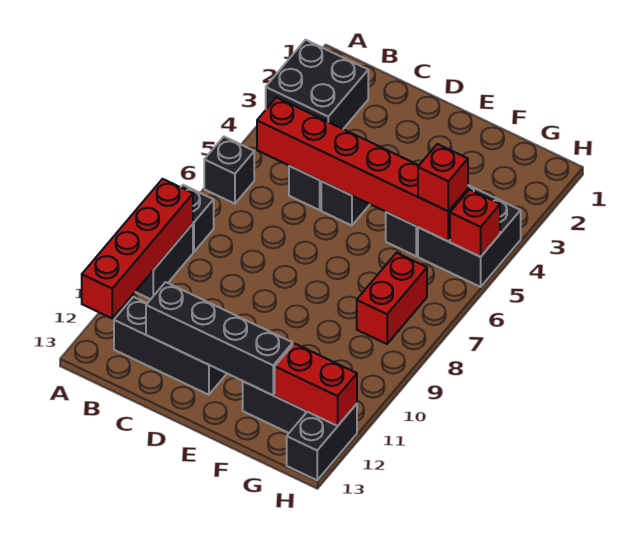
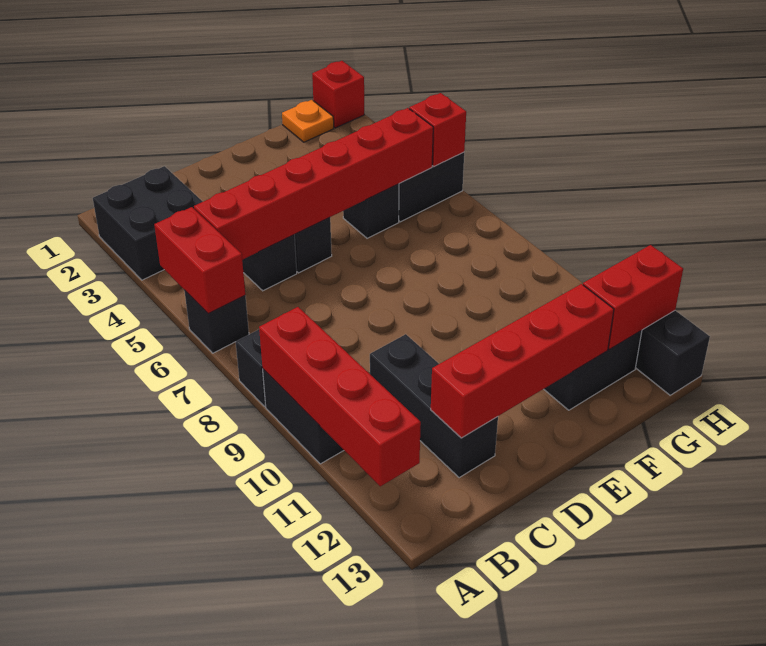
black brick B12:D12 level 1 -> black brick C10:C12 level 1
black brick C12:F12 level 2 -> red brick C12:F12 level 2
none -> orange plate G1 level 1
red brick G5 level 3 -> red brick H1 level 1
red brick G7:G8 level 1 -> red brick A5:A6 level 2

